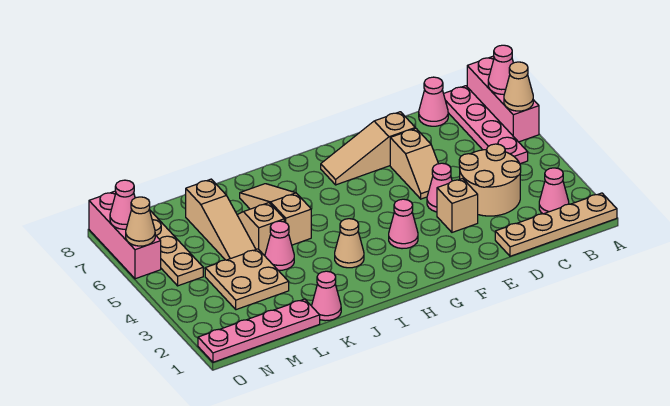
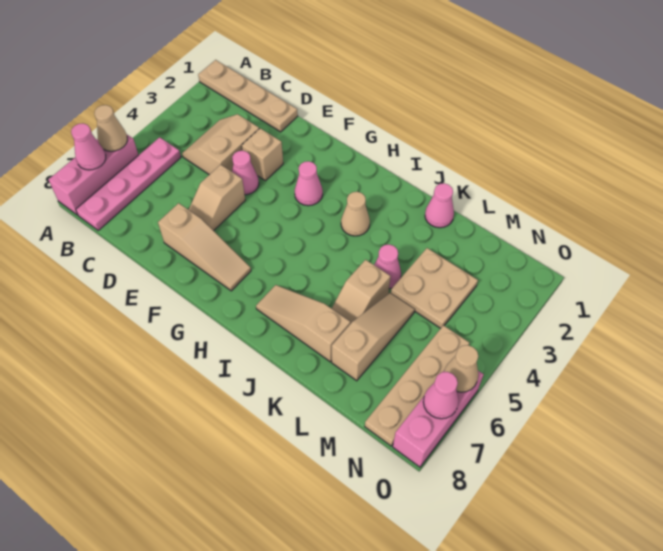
pink cone B2 level 1 -> none
tan round brick C3:D4 level 1 -> tan slope C3:D4 level 1 top D
pink cone C8 level 1 -> none
tan slope E5:E6 level 1 top 6 -> tan slope E5:E6 level 1 top 5
tan slope J5:J7 level 1 top 5 -> tan slope I7:K7 level 1 top K
pink plate L1:O1 level 1 -> none

